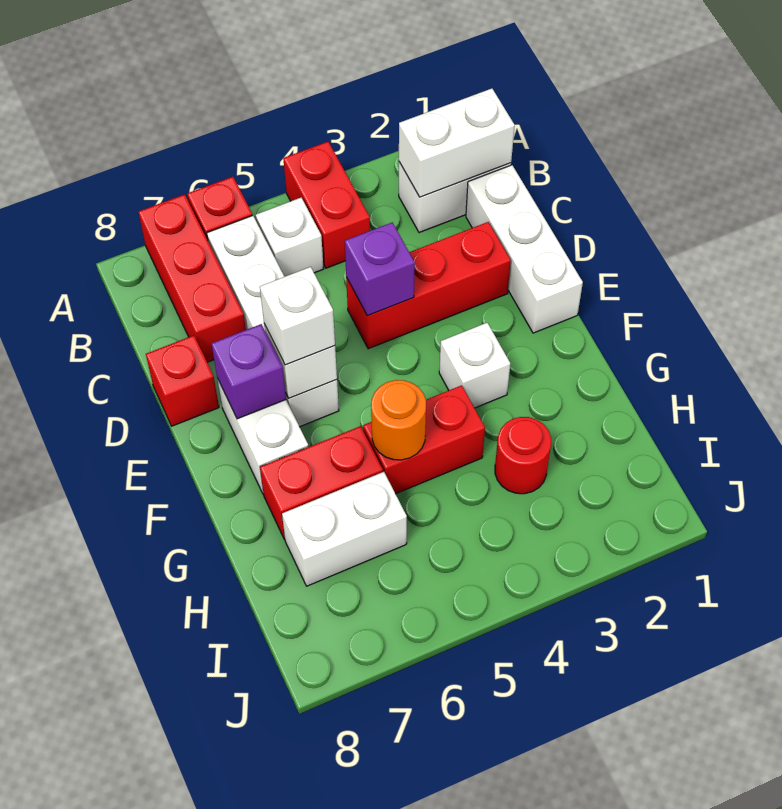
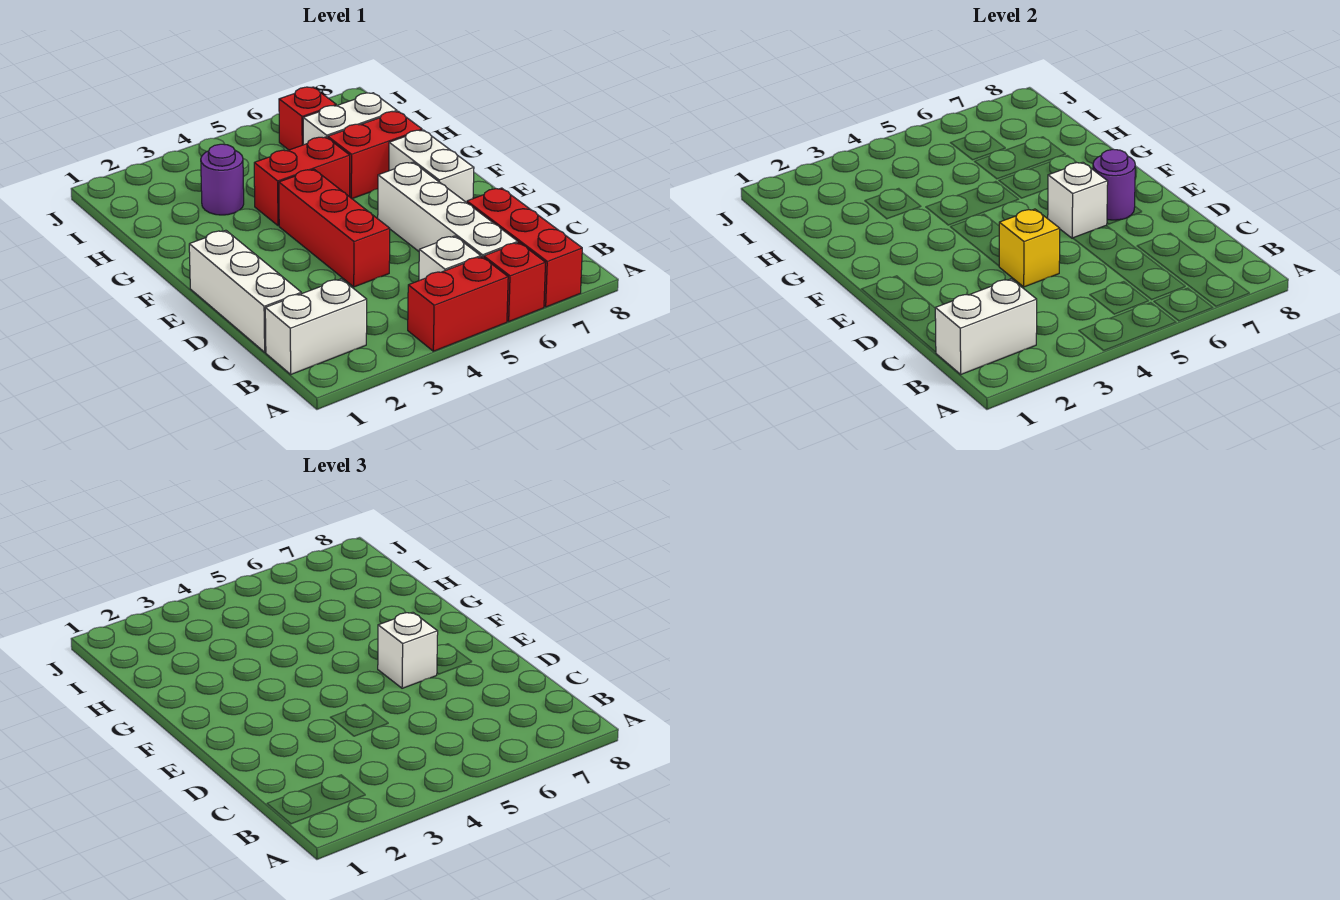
red brick A4:B4 level 1 -> red brick A4:A5 level 1
red brick D2:D4 level 1 -> red brick D4:F4 level 1
purple brick D4 level 2 -> yellow brick D4 level 2
red brick D8 level 1 -> red brick I6 level 1
purple brick E7 level 2 -> purple round brick E7 level 2
white brick F3 level 1 -> none
orange round brick G5 level 2 -> none
red round brick H3 level 1 -> purple round brick H3 level 1

